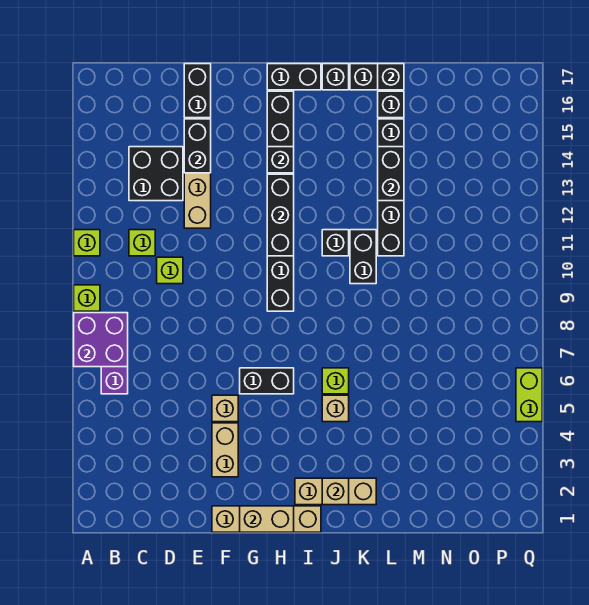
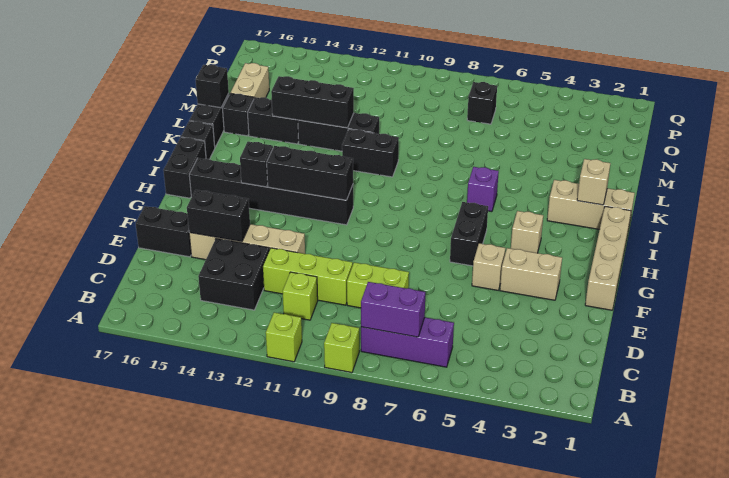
purple brick A7:B8 level 2 -> purple brick B7:B8 level 2
lime brick D10 level 1 -> lime brick D10:D12 level 1
tan brick G1:H1 level 2 -> tan brick M16:N16 level 1
black brick H9:H16 level 1 -> black brick H11:H16 level 1
tan brick I2:K2 level 1 -> tan brick J1:J3 level 1
tan brick J5 level 1 -> tan brick H4 level 1
lime brick J6 level 1 -> purple brick J6 level 1
black brick J11 level 1 -> black brick O7 level 1
black brick L13:L14 level 2 -> black brick L12:L14 level 2
lime brick Q5:Q6 level 1 -> lime brick D8:D9 level 1

